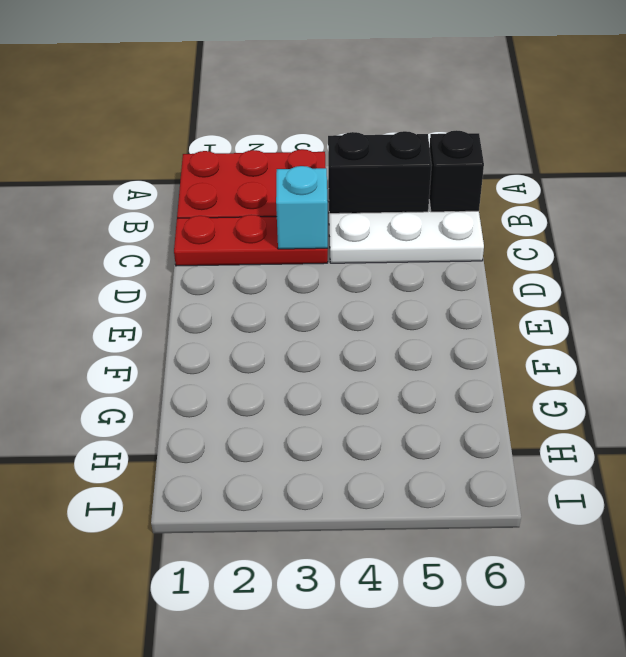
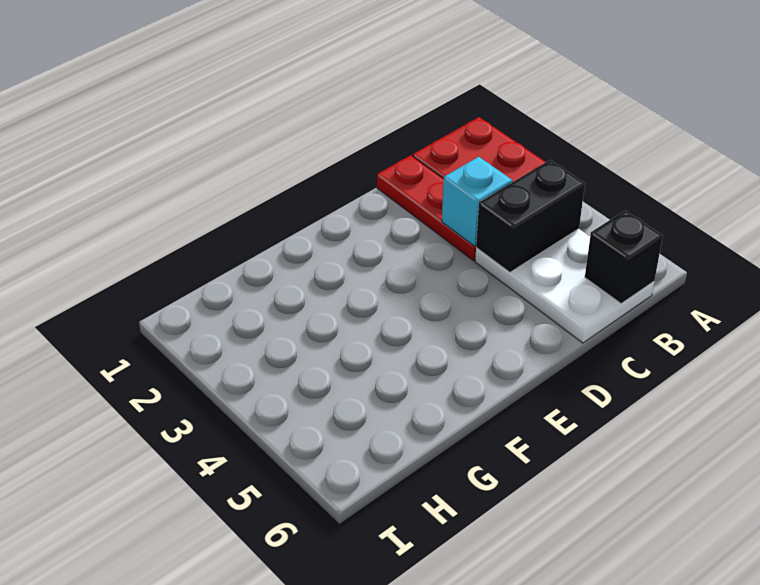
black brick B4:B5 level 2 -> black brick B4:C4 level 2

